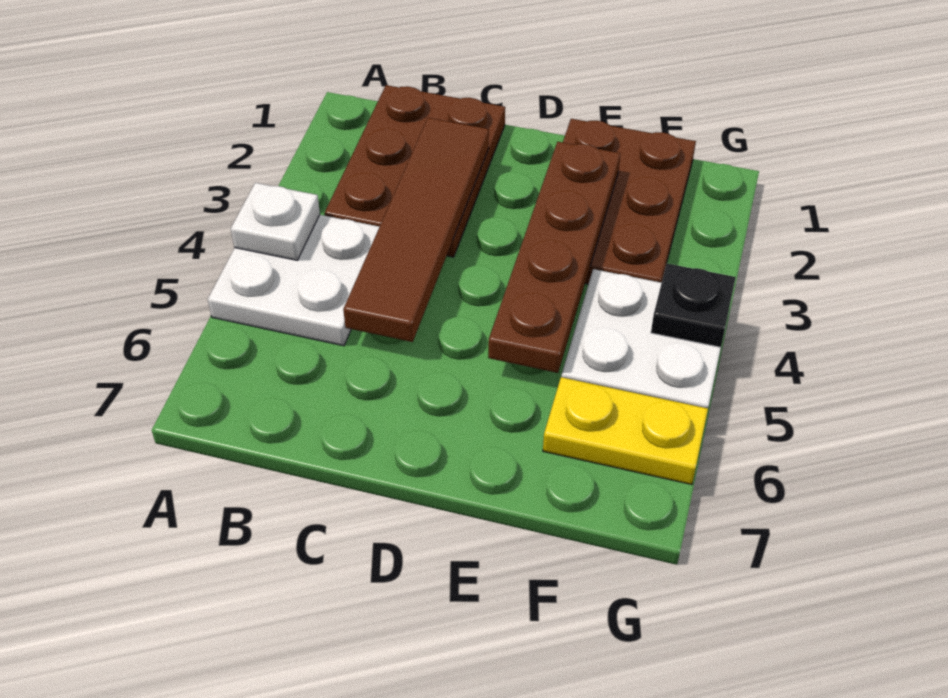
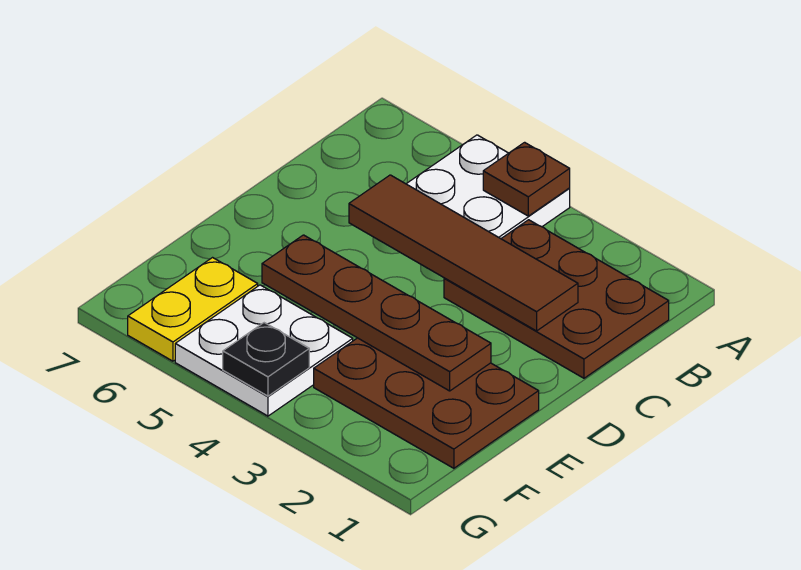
white plate A4 level 2 -> brown plate A4 level 2

